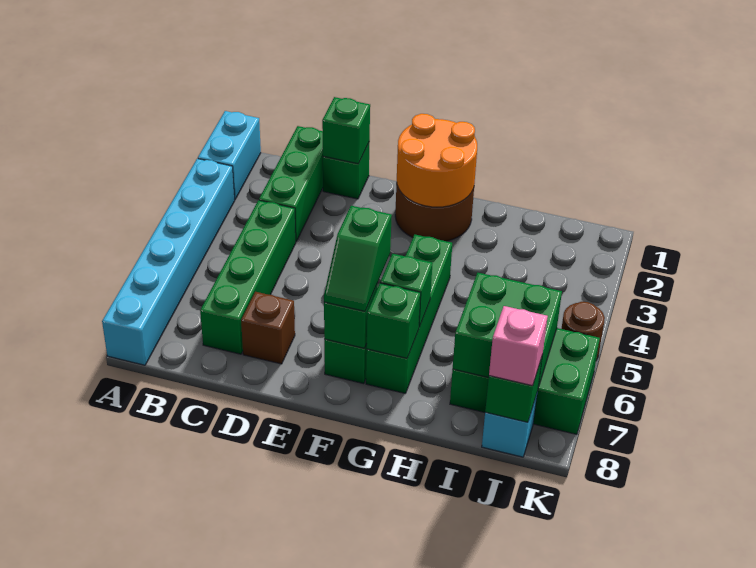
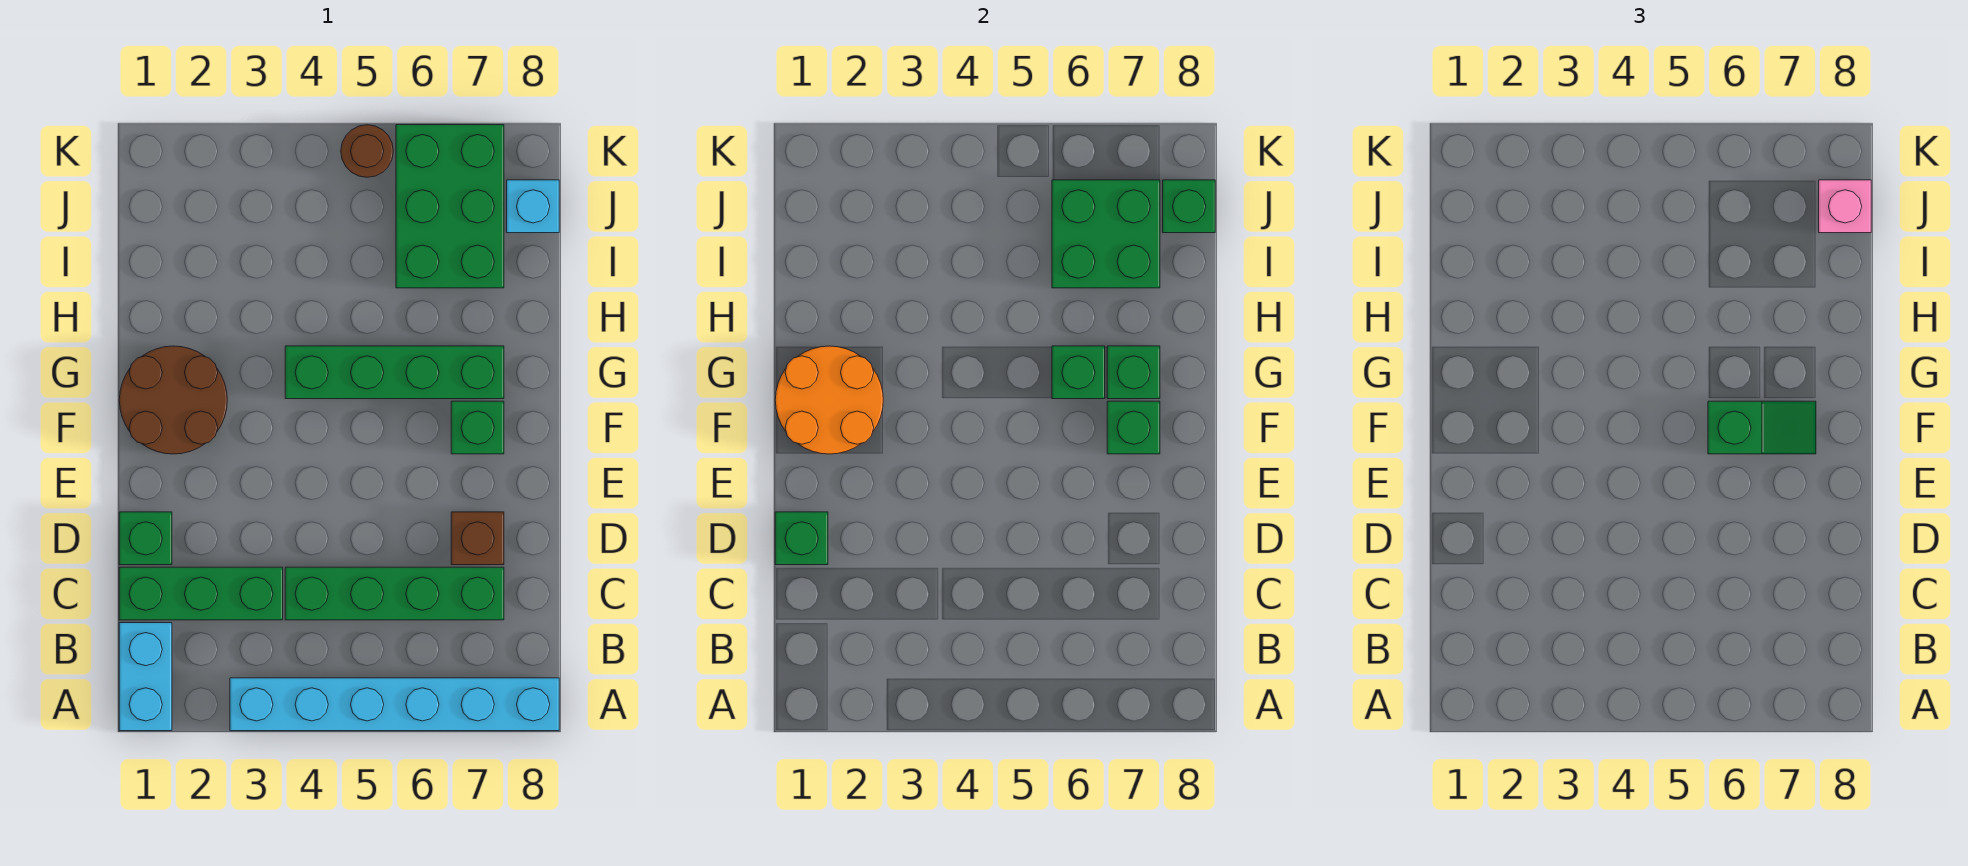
cyan brick A1:A2 level 1 -> cyan brick A1:B1 level 1

